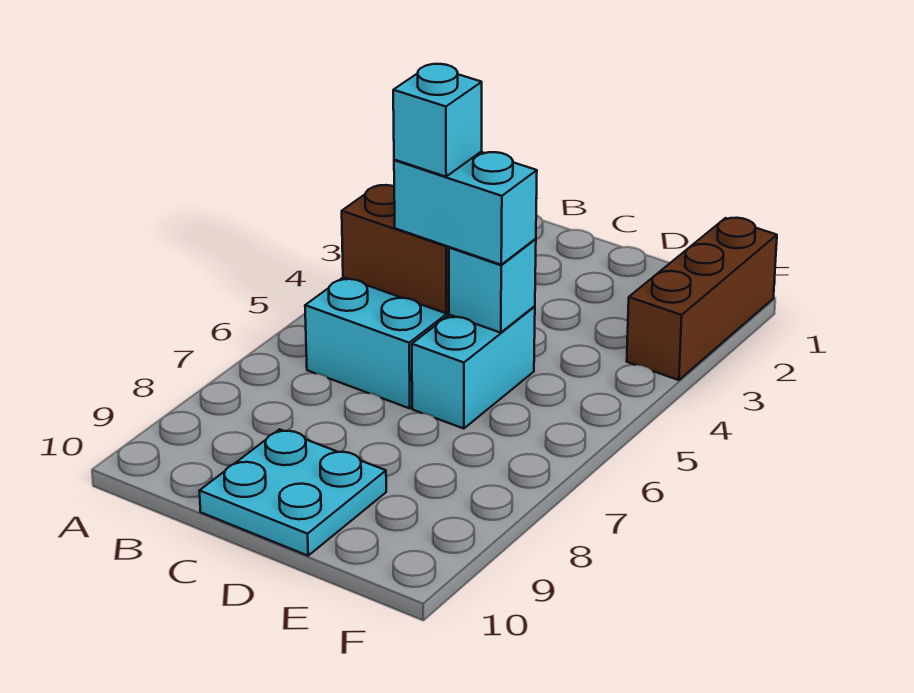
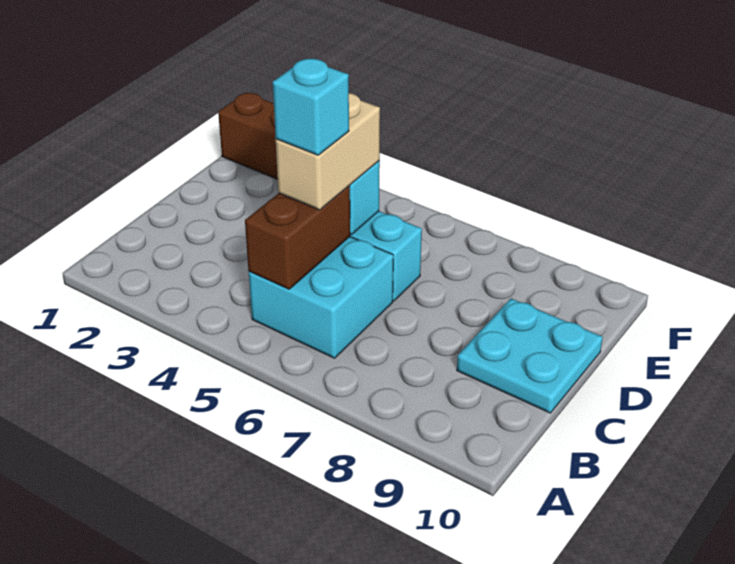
cyan brick C5:D5 level 3 -> tan brick C5:D5 level 3

